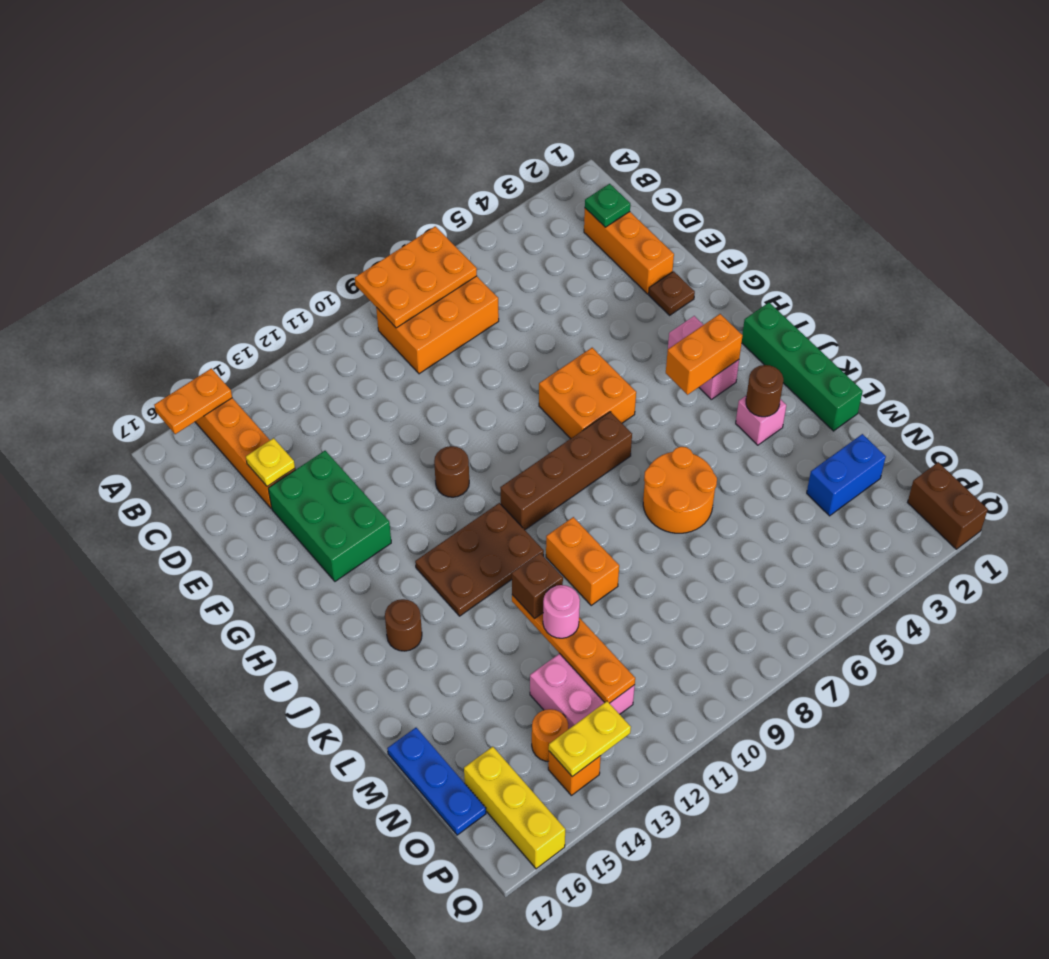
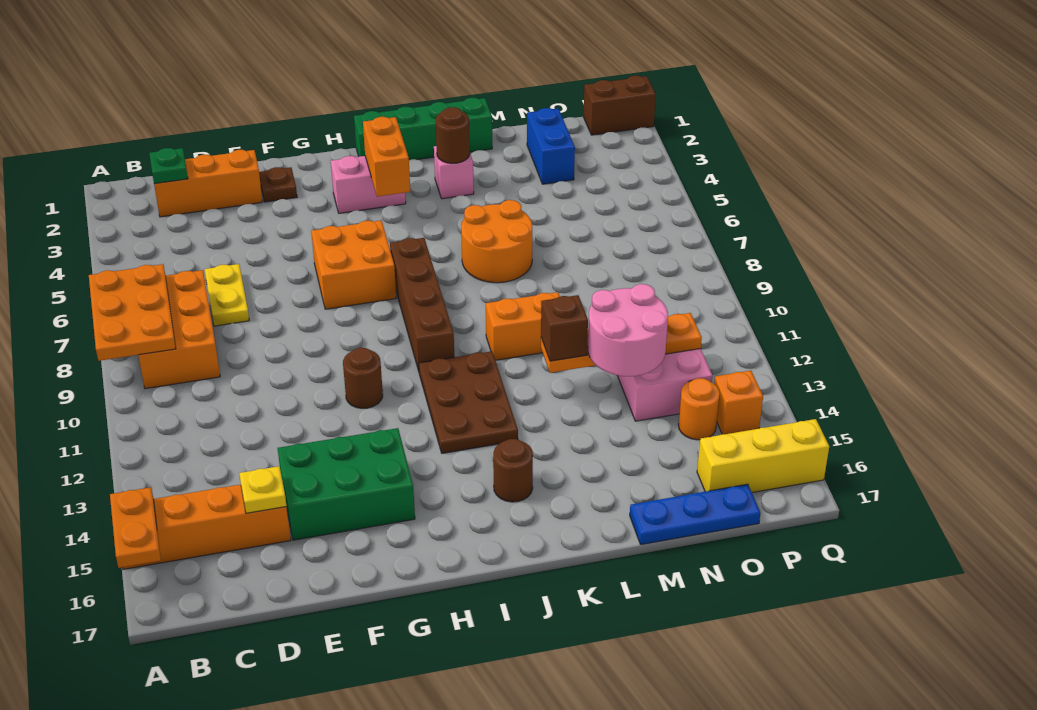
pink round brick M12 level 3 -> pink round brick M12:N13 level 3
yellow plate P13:P14 level 2 -> yellow plate D6:D7 level 1

